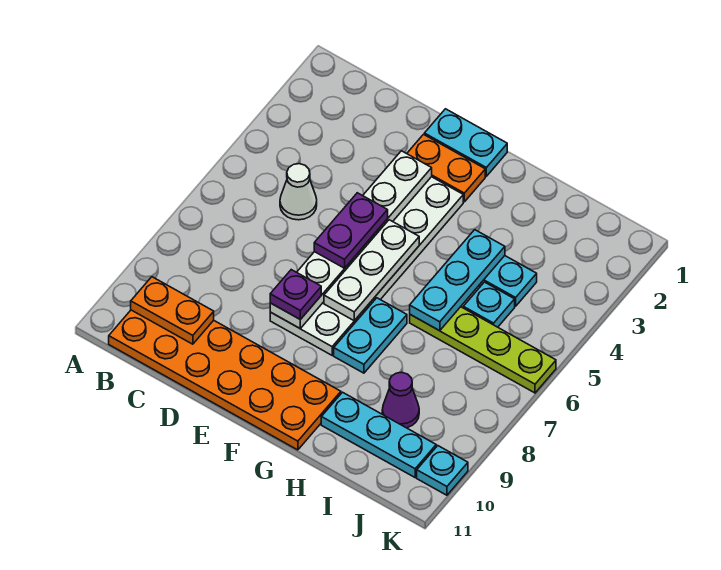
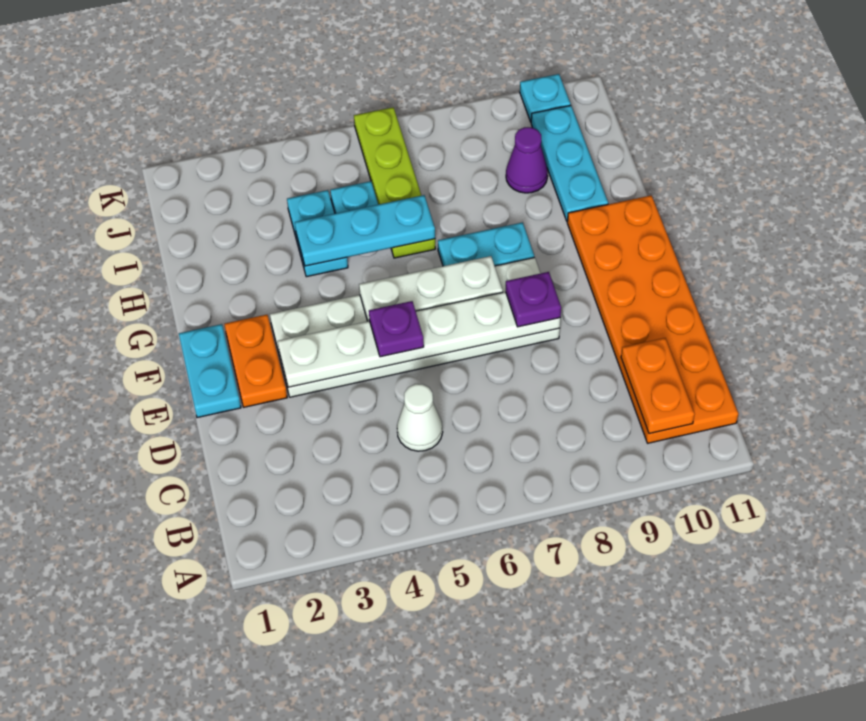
purple plate E5:E6 level 3 -> purple plate E5 level 3

